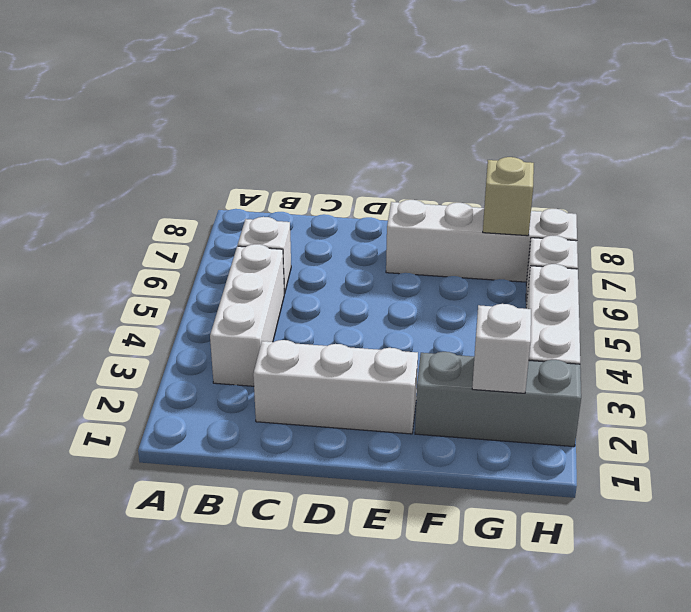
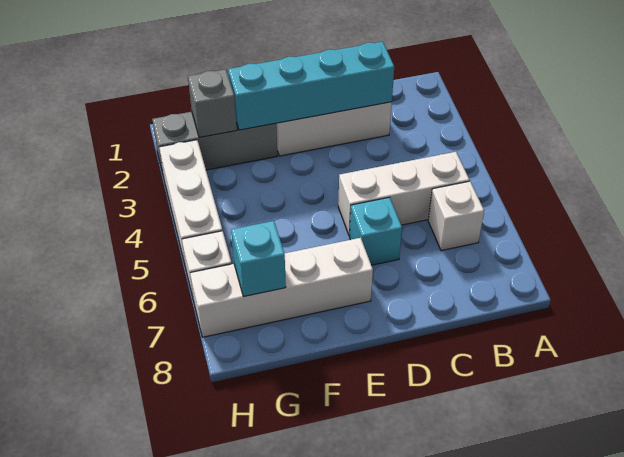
white brick B3:B5 level 1 -> white brick B5:D5 level 1
none -> cyan brick C2:F2 level 2
none -> cyan brick D6 level 1
white brick G2 level 2 -> grey brick G2 level 2
tan brick G7 level 2 -> cyan brick G7 level 2

